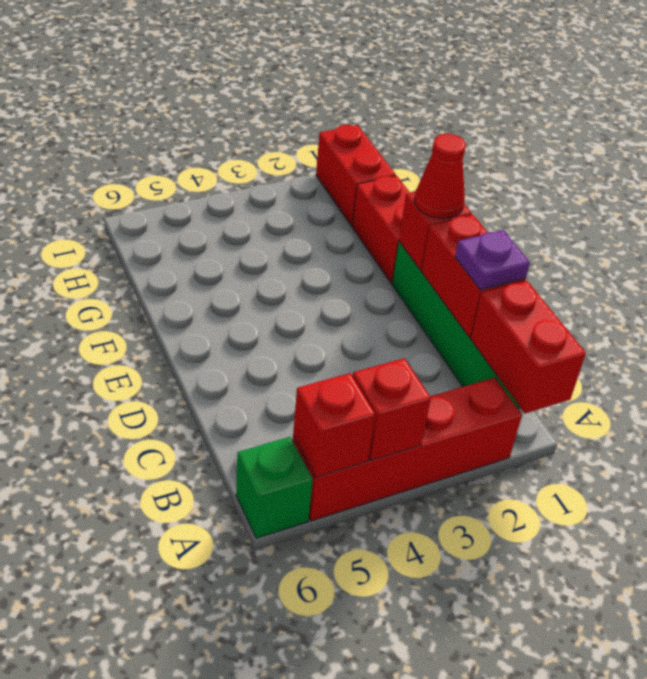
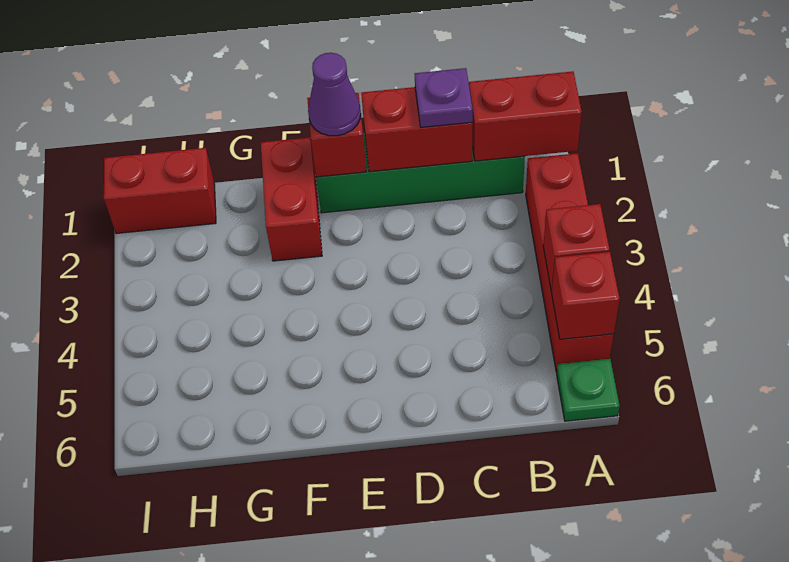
green brick A6 level 1 -> green plate A6 level 1
red cone E1 level 3 -> purple cone E1 level 3
red brick F1:G1 level 1 -> red brick F1:F2 level 1

